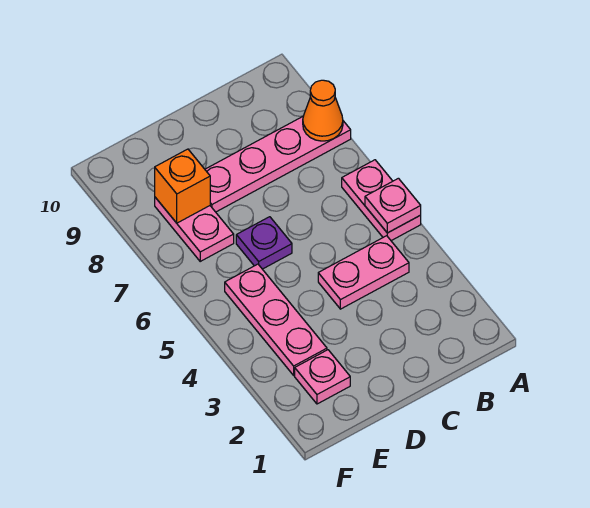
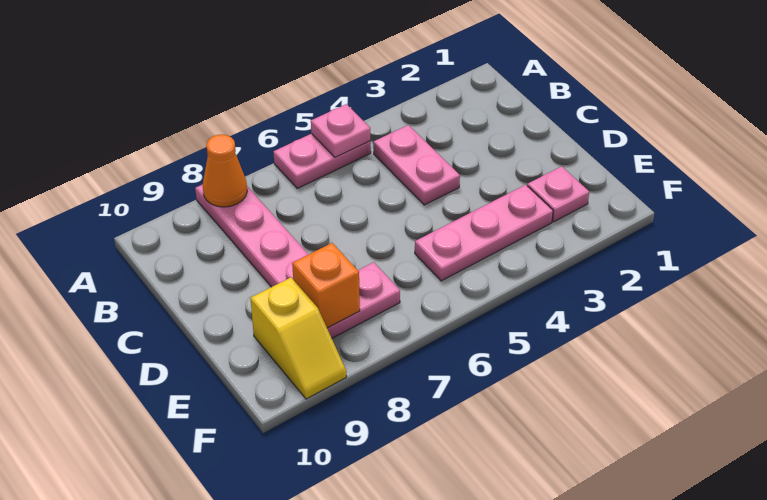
purple plate D6 level 1 -> none
none -> yellow slope E9:F9 level 1 top E

